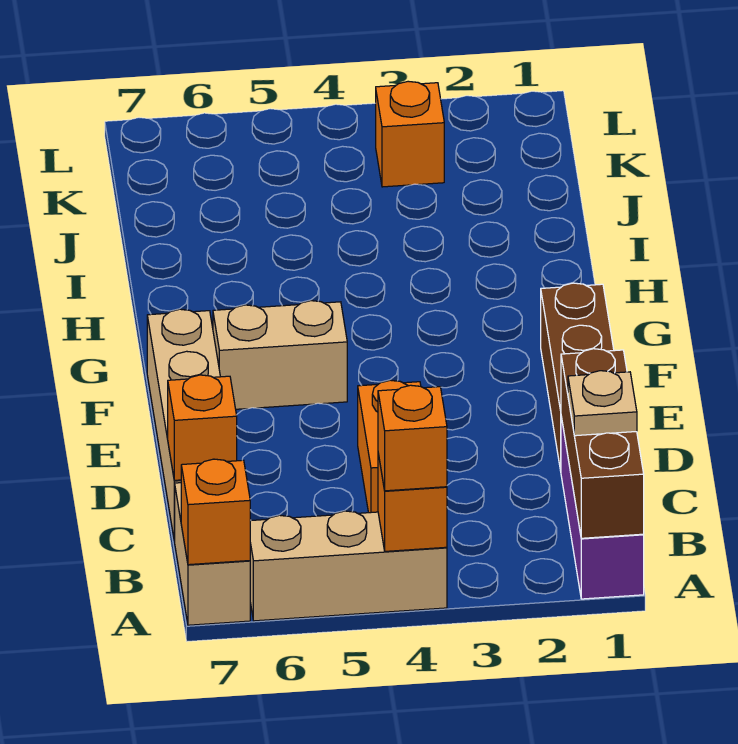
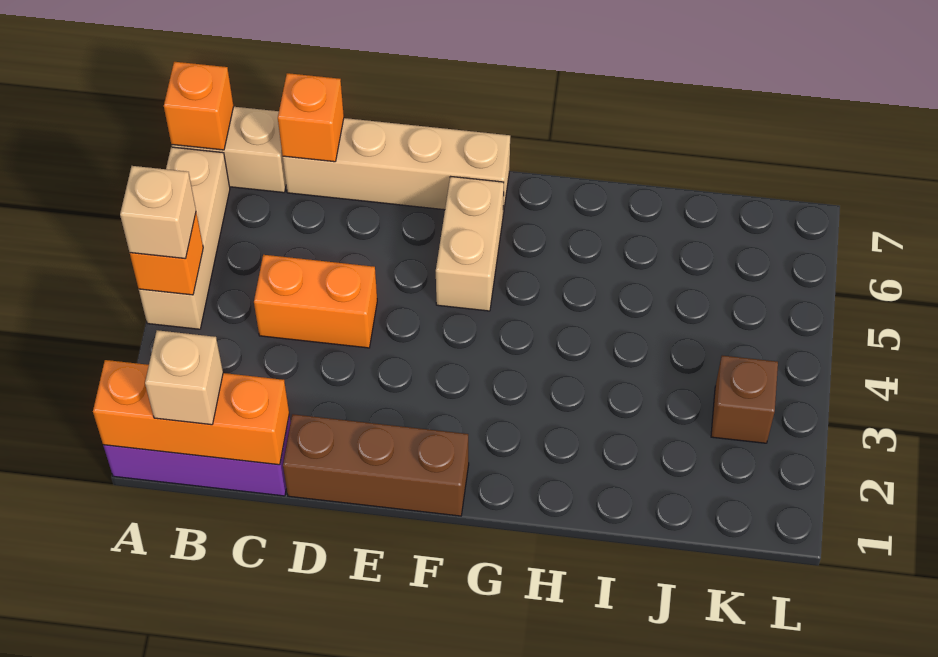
brown brick A1:C1 level 2 -> orange brick A1:C1 level 2
orange brick A4 level 3 -> tan brick A4 level 3
tan plate B1 level 3 -> tan brick B1 level 3
orange brick K3 level 1 -> brown brick K3 level 1

